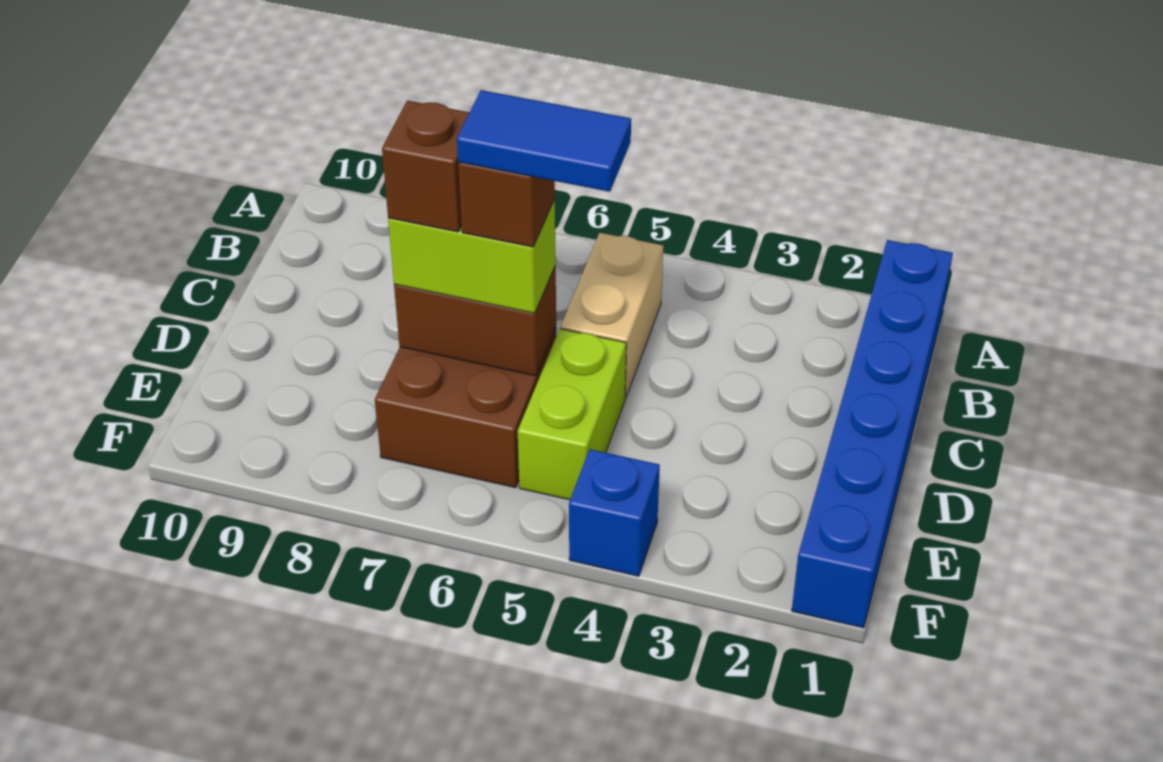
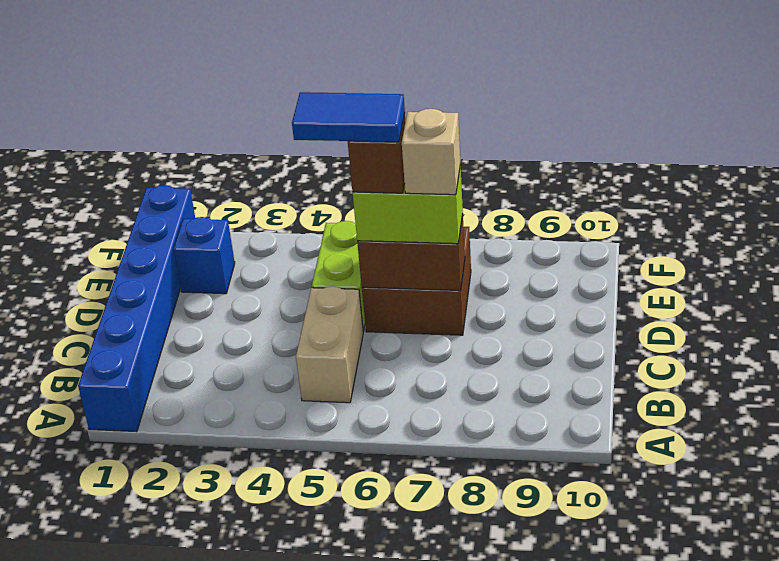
brown brick D7 level 4 -> tan brick D7 level 4
blue brick F4 level 1 -> blue brick E2 level 1

